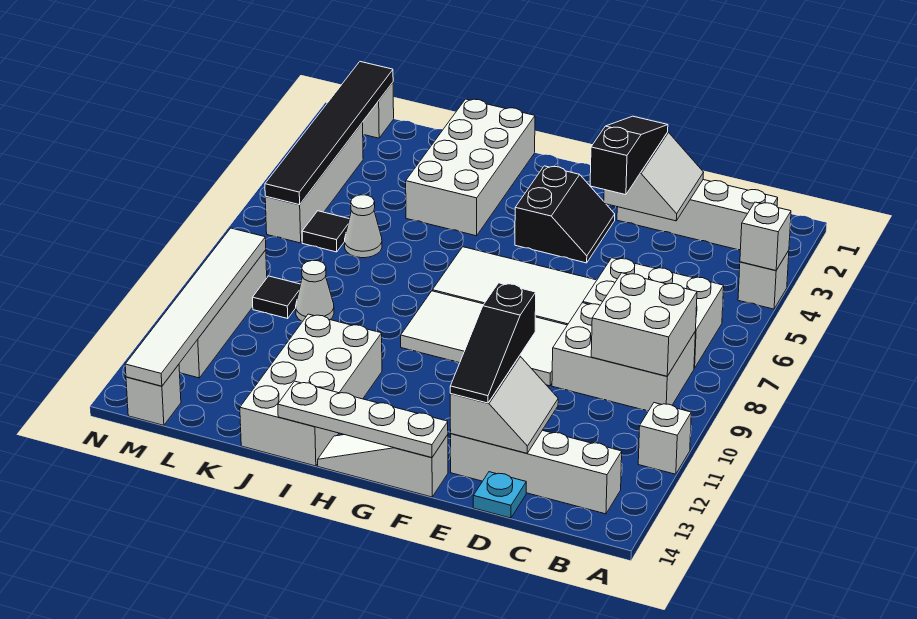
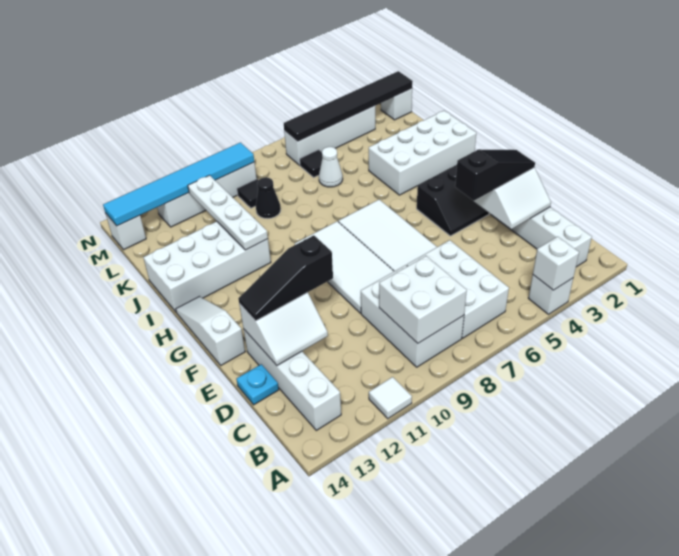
white brick A11 level 1 -> white tile A11 level 1
white plate F14:I14 level 2 -> white plate I11:L11 level 2
white cone K9 level 1 -> black cone K9 level 1
white tile M9:M14 level 2 -> cyan tile M9:M14 level 2

